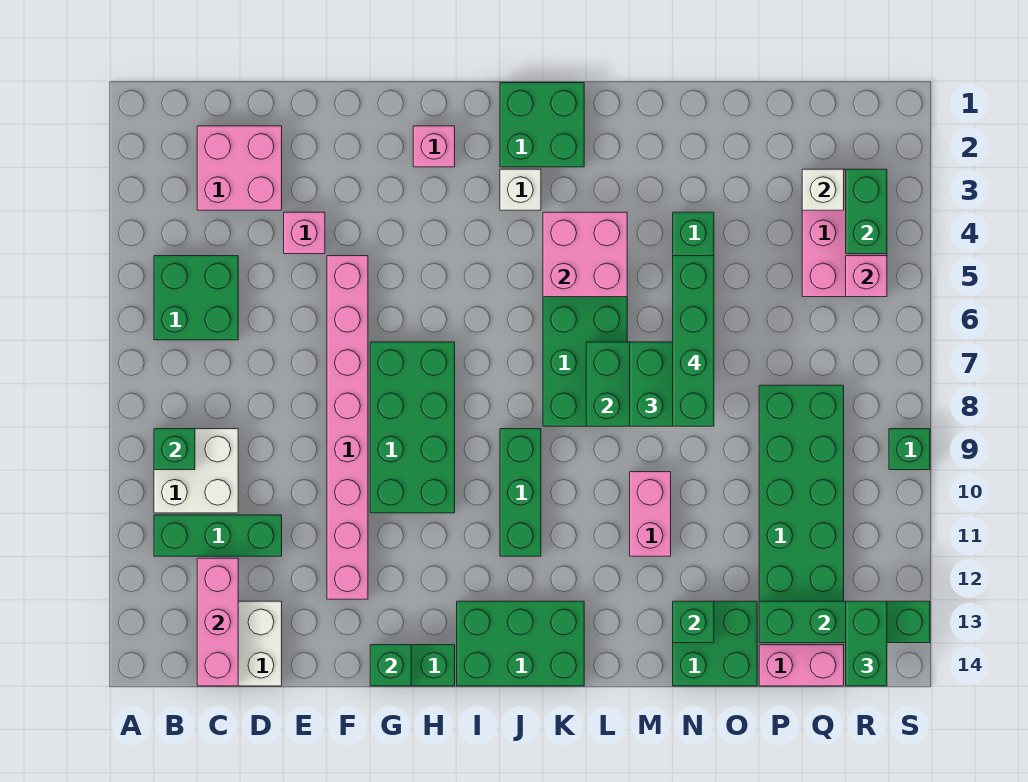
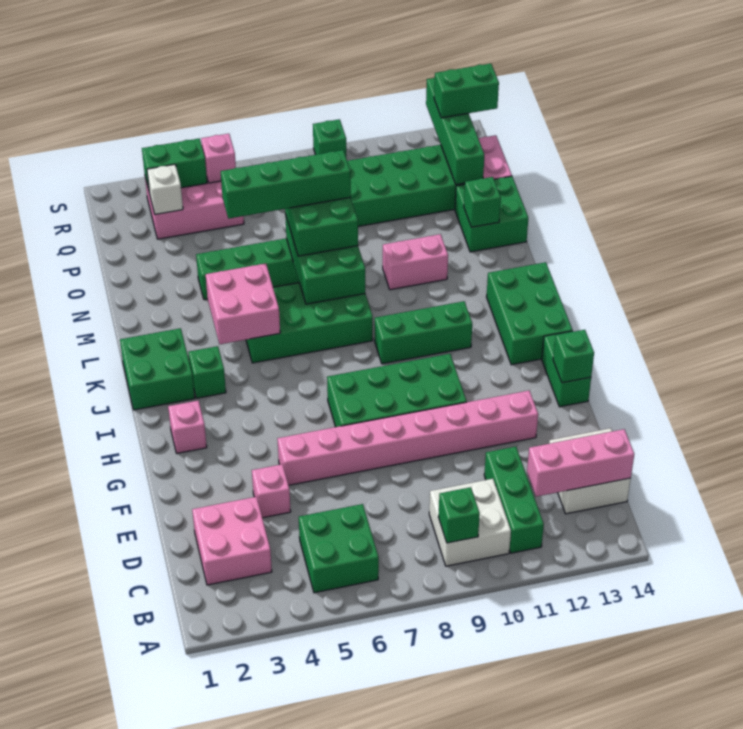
white brick J3 level 1 -> green brick J3 level 1

